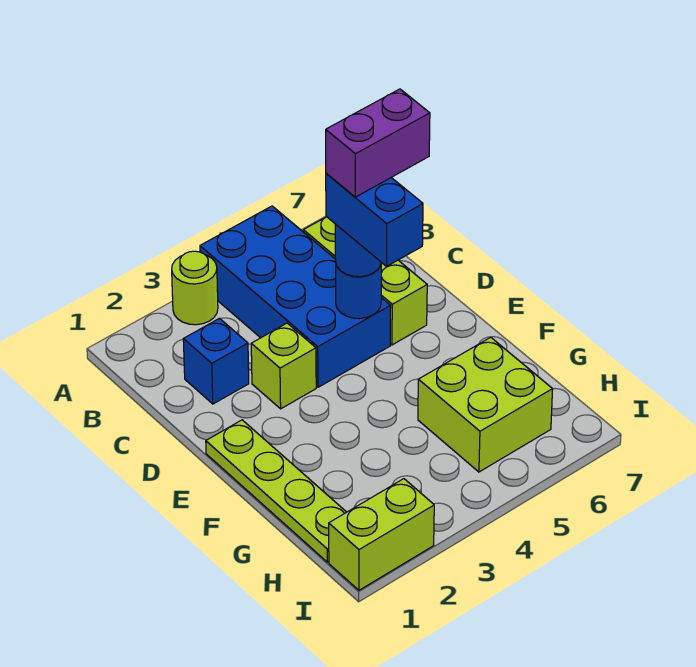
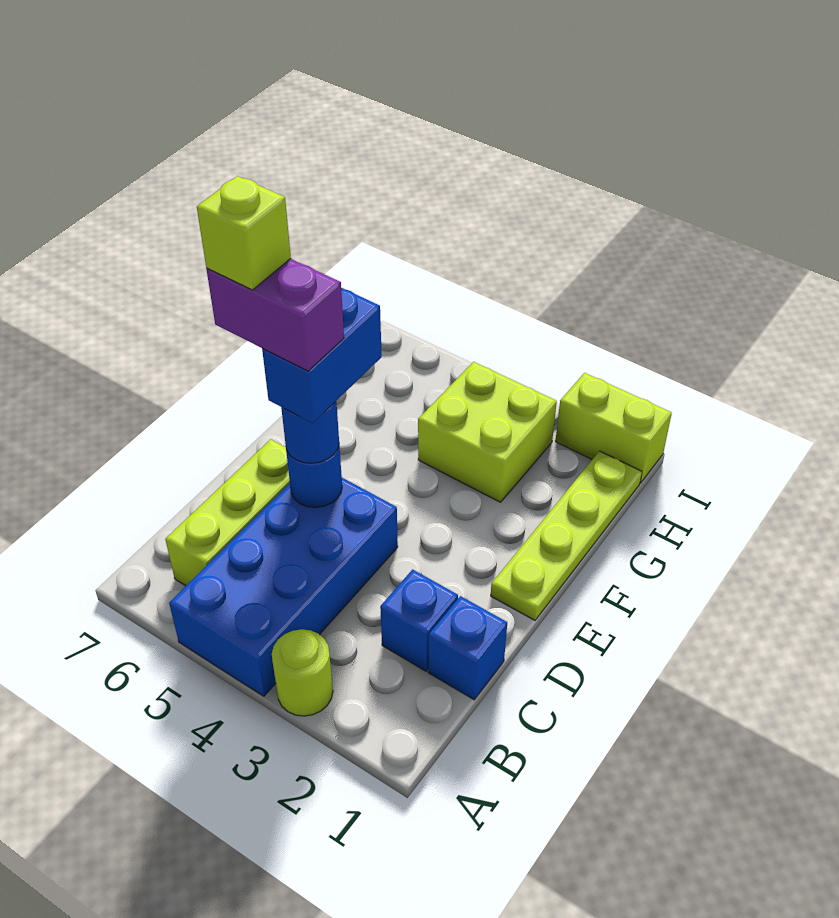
none -> blue brick C1 level 1
lime brick D3 level 1 -> lime brick D6 level 6
lime brick G5:H6 level 1 -> lime brick G3:H4 level 1

